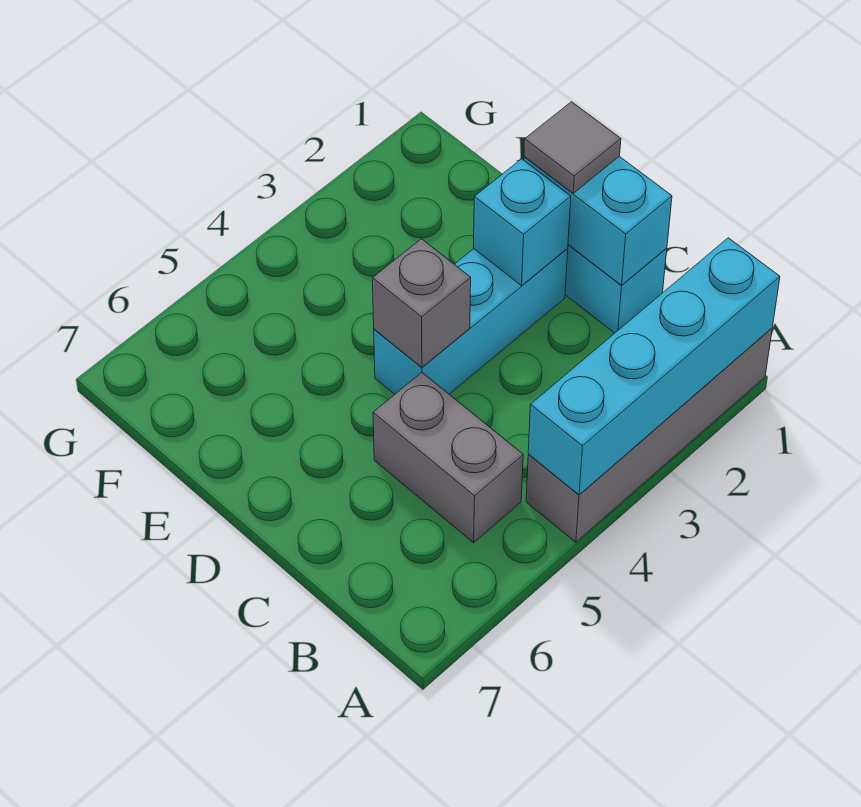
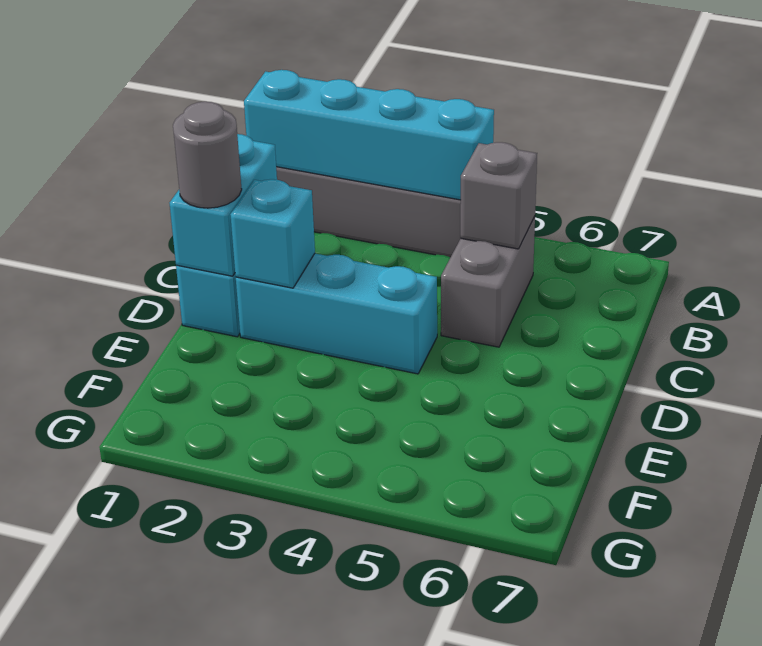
grey tile D1 level 3 -> grey round brick D1 level 3
grey brick D4 level 2 -> grey brick B5 level 2

